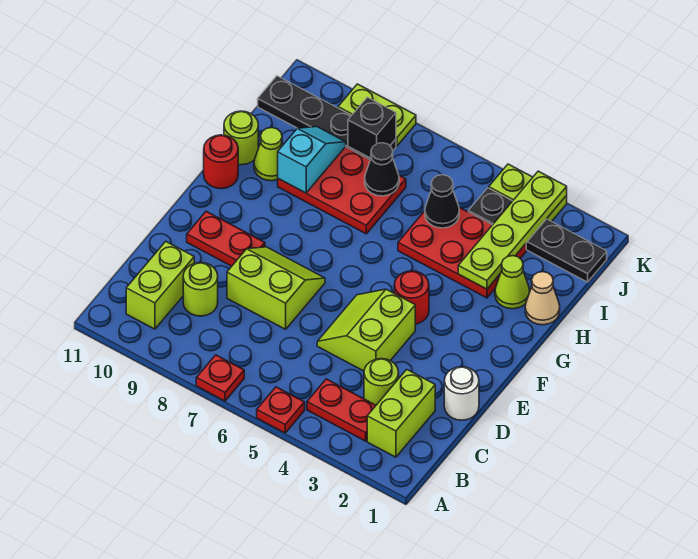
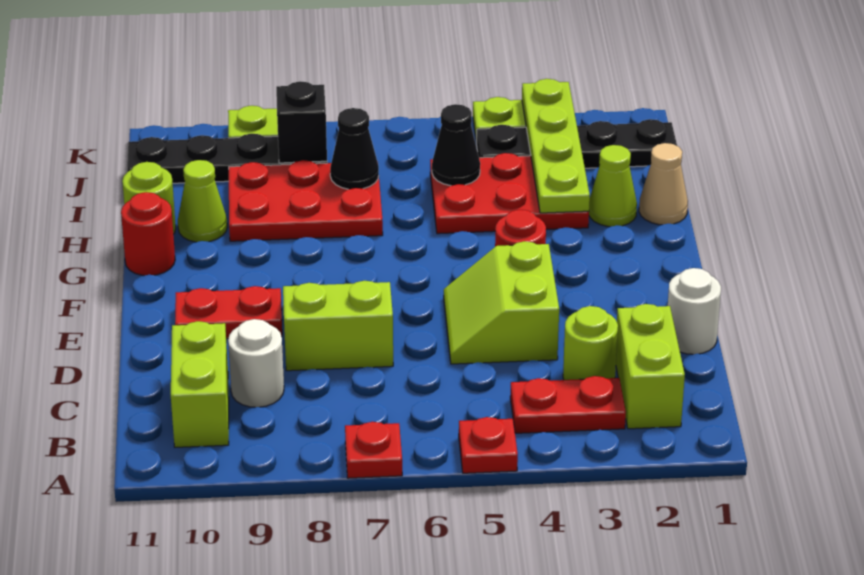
lime round brick C9 level 1 -> white round brick C9 level 1
cyan slope H9:I9 level 2 top H -> none

